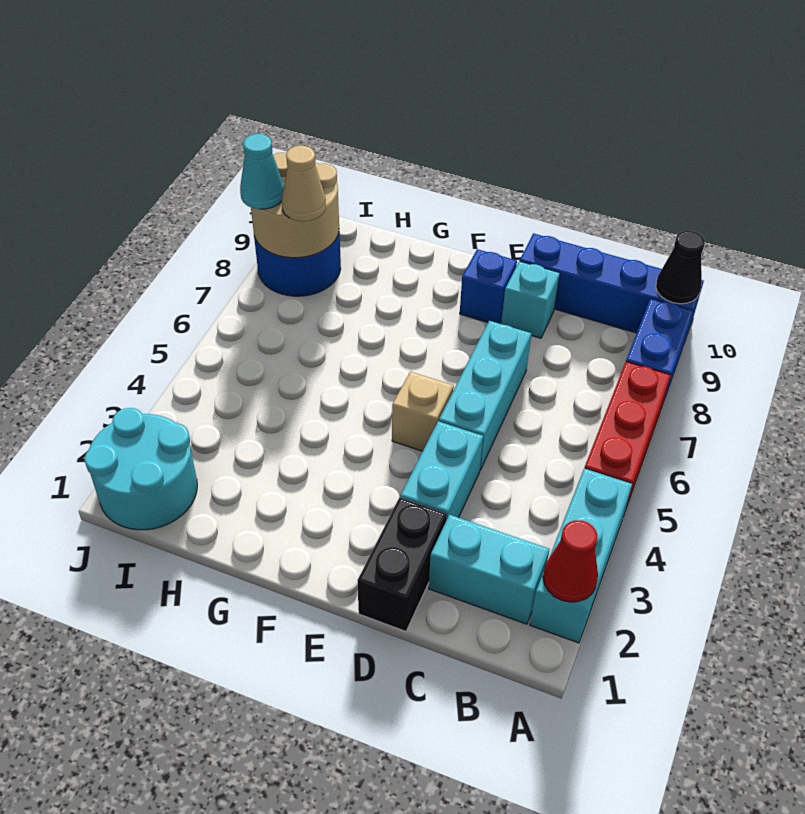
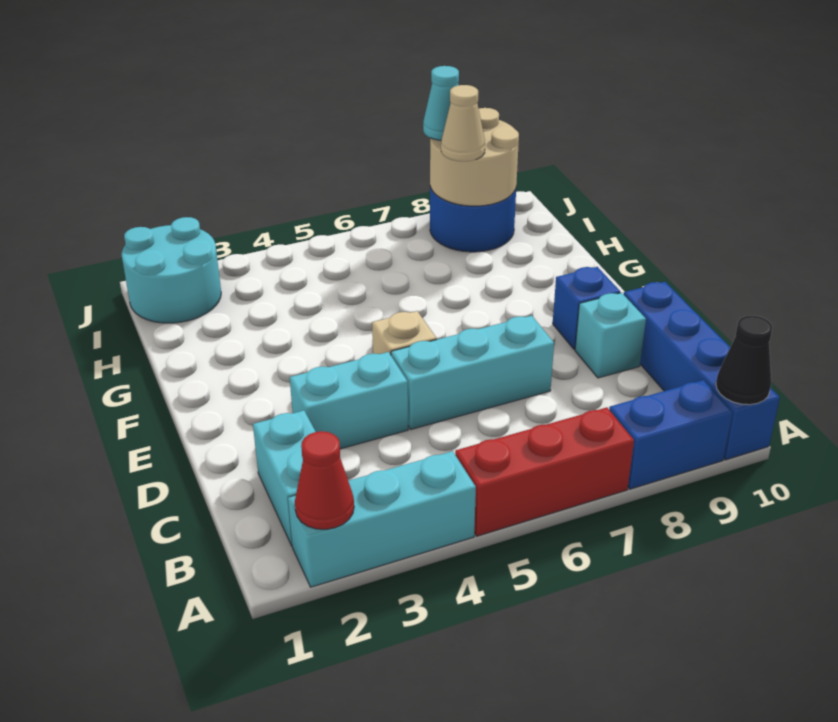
black brick D1:D2 level 1 -> none

